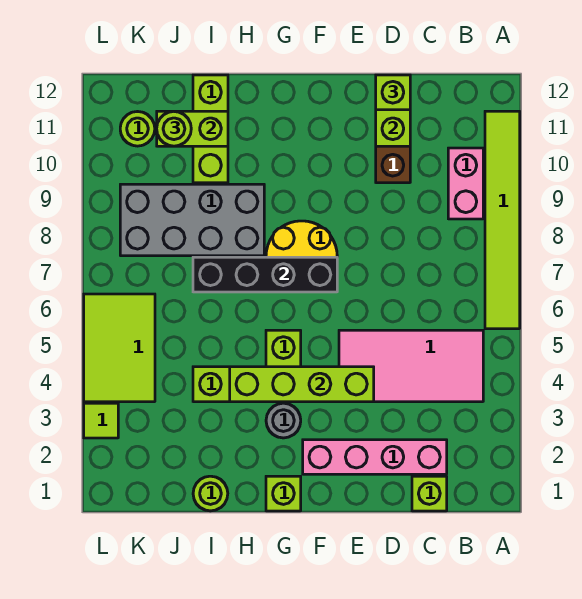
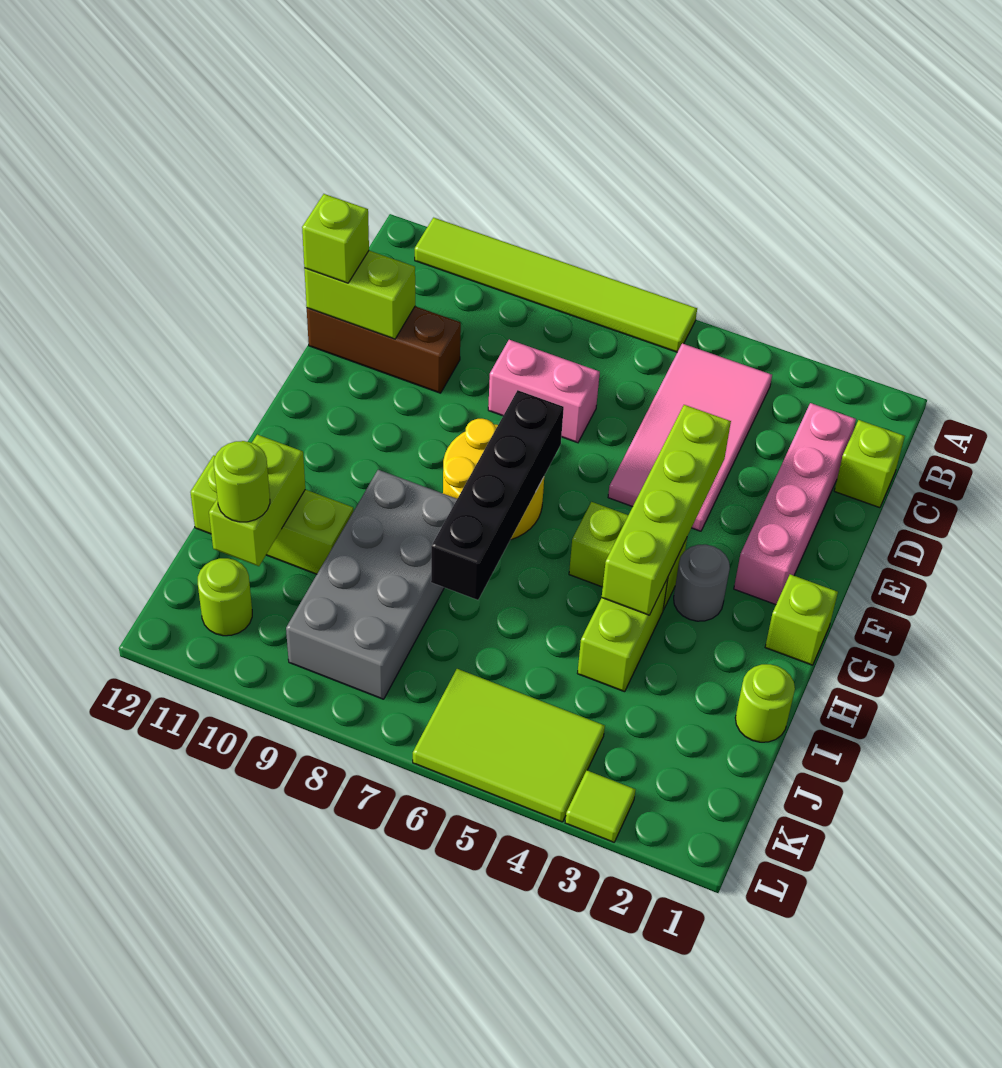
pink brick B9:B10 level 1 -> pink brick D7:D8 level 1

